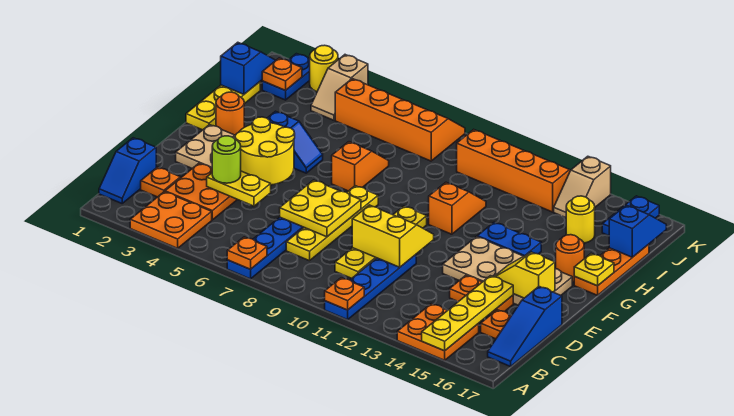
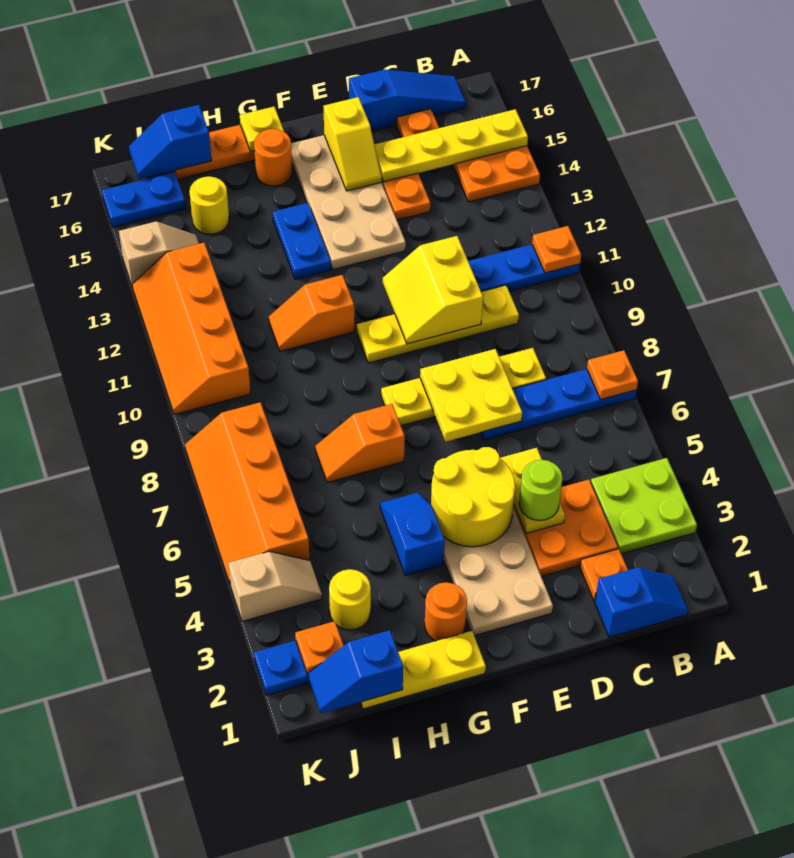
orange plate A3:B4 level 1 -> lime plate A3:B4 level 1
yellow round brick K3 level 1 -> yellow round brick I3 level 1

